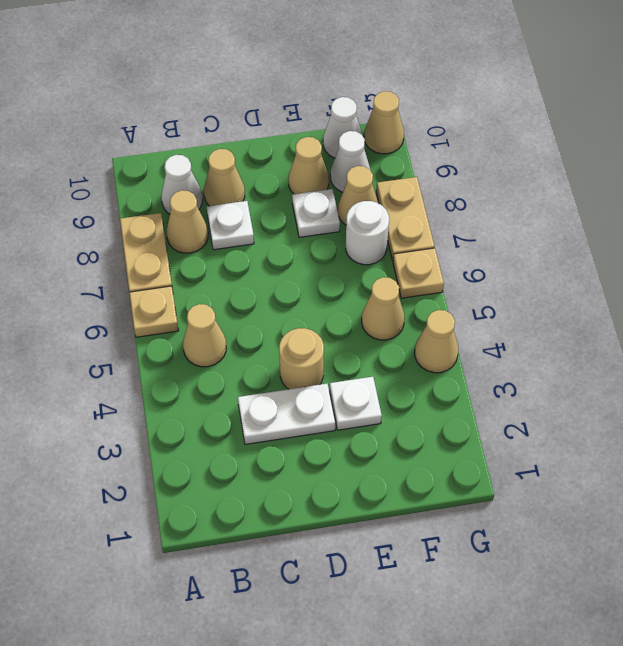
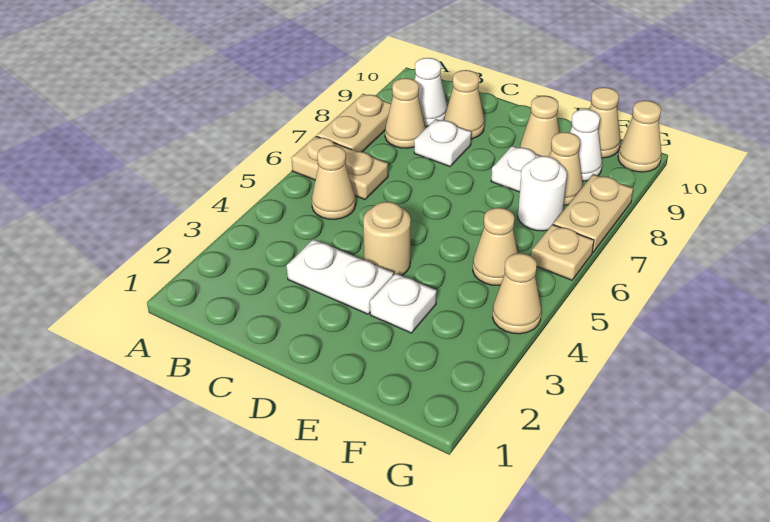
tan plate A6 level 1 -> tan plate A6:B6 level 1
white cone F10 level 1 -> tan cone F10 level 1

